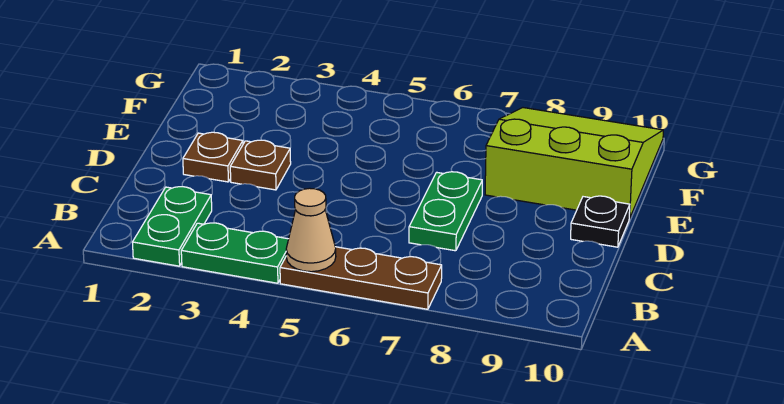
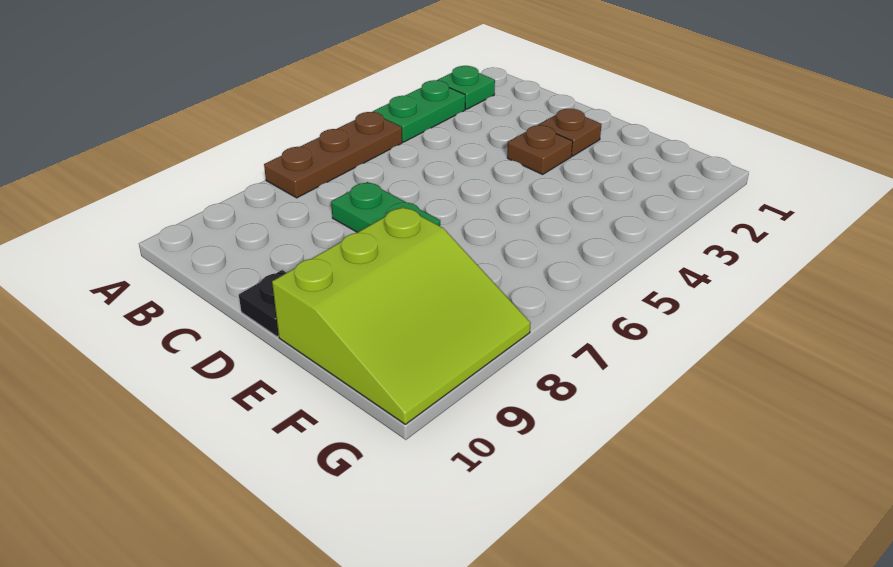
green plate A2:B2 level 1 -> green plate A2 level 1
tan cone A5 level 2 -> none

